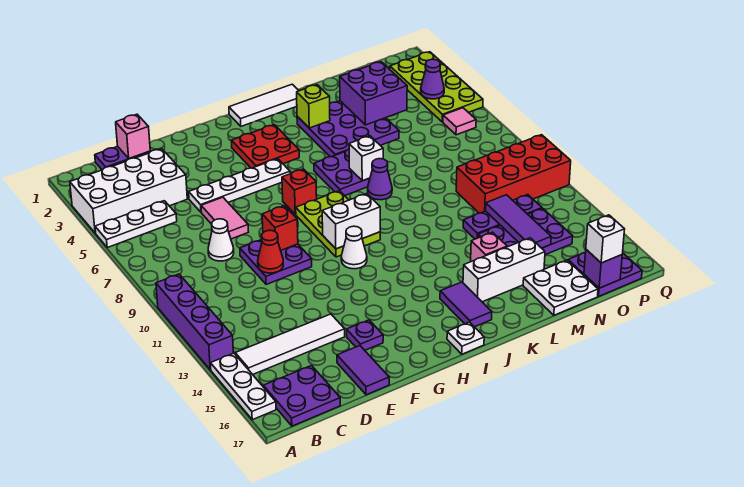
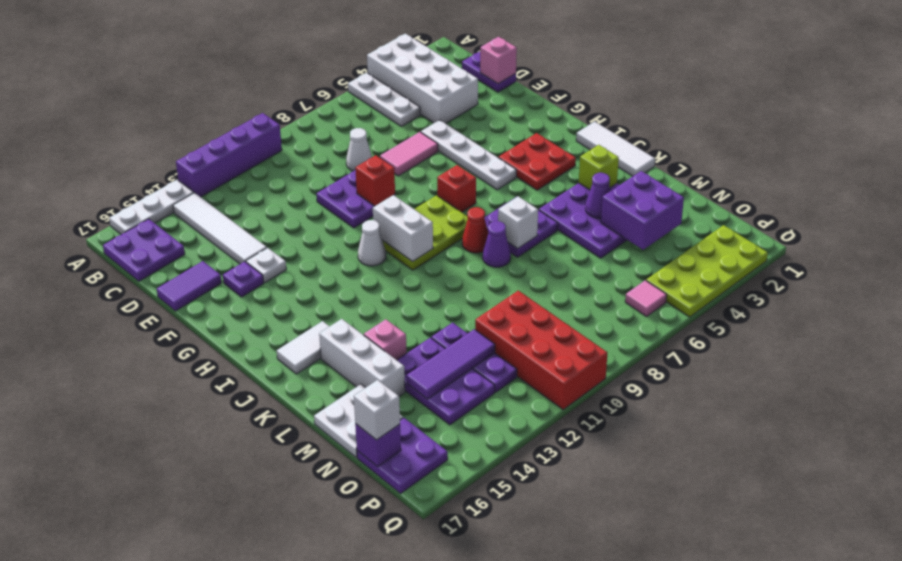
red cone E10 level 2 -> red cone J8 level 1
white plate I17 level 1 -> white plate F14 level 1
purple tile J15:J16 level 1 -> white tile J15:J16 level 1
purple cone P4 level 2 -> purple cone L4 level 2

